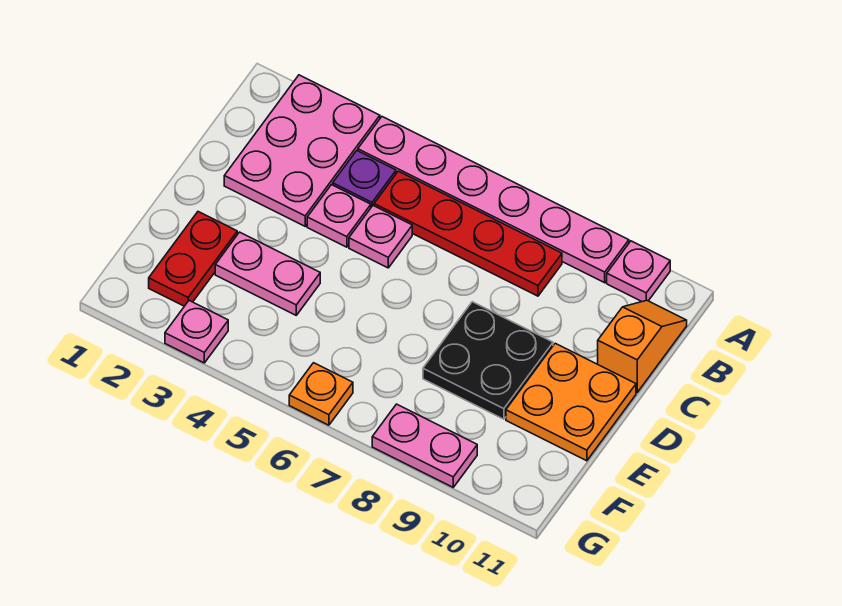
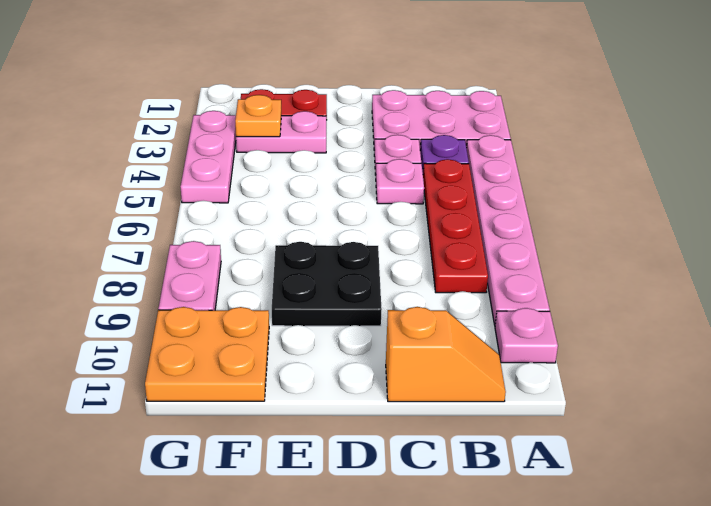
orange plate D10:E11 level 1 -> orange plate F10:G11 level 1
pink plate E3:E4 level 1 -> pink plate E3:F3 level 1
pink plate G3 level 1 -> pink plate G3:G5 level 1
orange plate G6 level 1 -> orange plate F3 level 2

